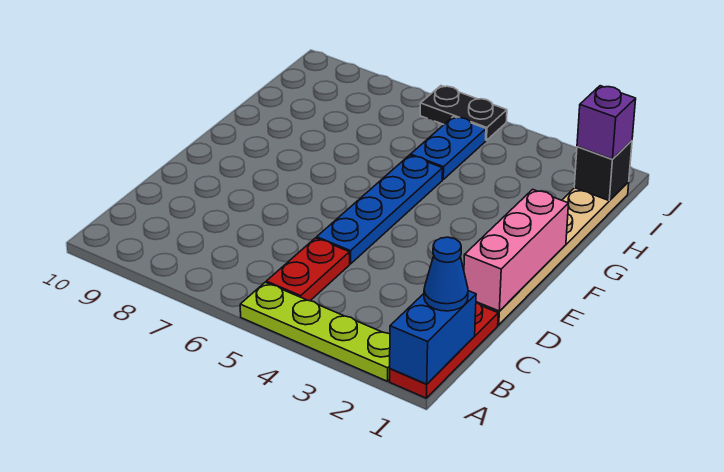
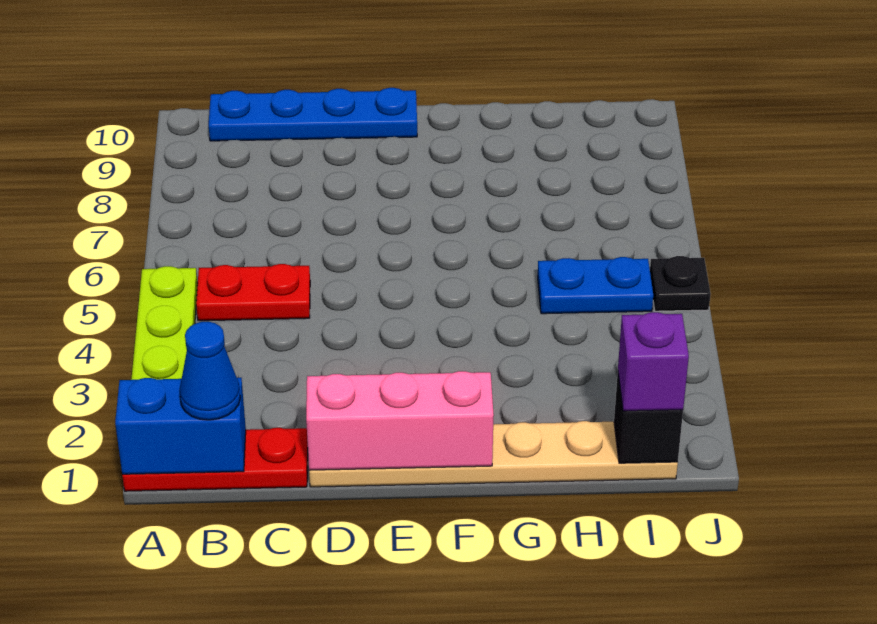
blue plate D5:G5 level 1 -> blue plate B10:E10 level 1
black plate J5:J6 level 1 -> black plate J5 level 1

